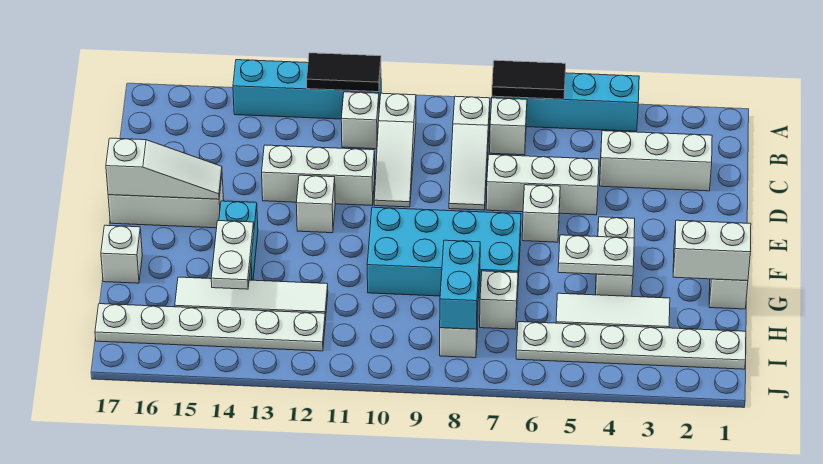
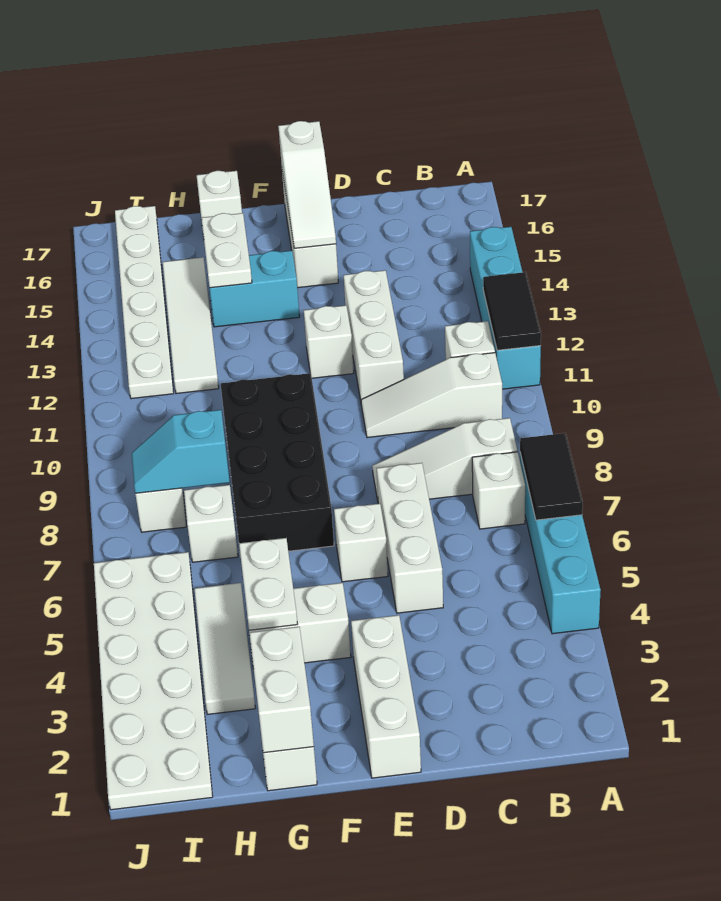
white brick C2:C4 level 1 -> white brick E1:E3 level 1
cyan brick F7:G10 level 1 -> black brick F7:G10 level 1
white plate G14:H14 level 2 -> white plate G14:G15 level 2
cyan brick H8:I8 level 2 -> cyan slope H8:I8 level 2 top H
white plate I1:I6 level 1 -> white plate I1:J6 level 1

